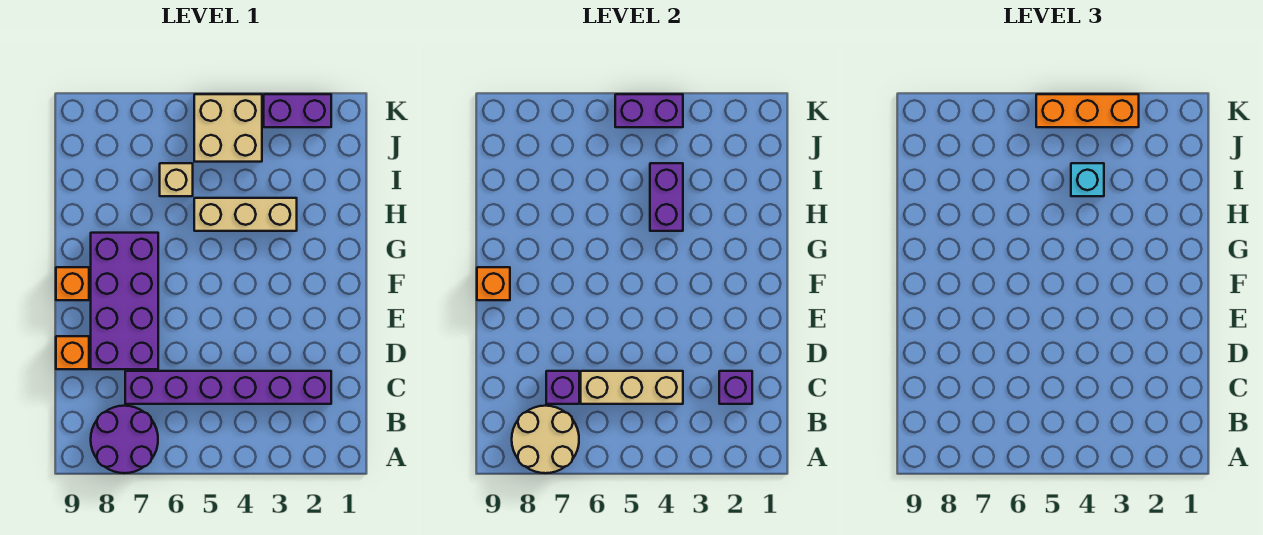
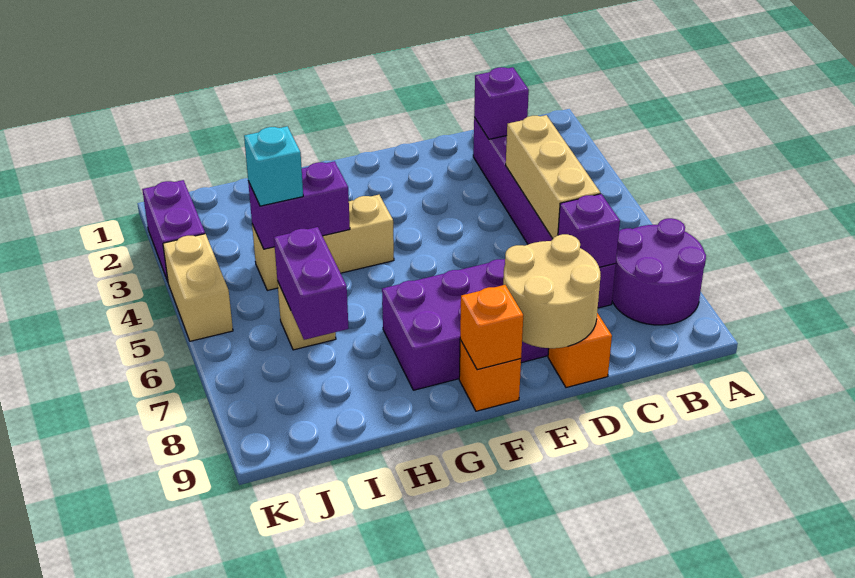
tan round brick A7:B8 level 2 -> tan round brick D8:E9 level 2
tan brick H3:H5 level 1 -> tan brick G4:I4 level 1
tan brick J4:K5 level 1 -> tan brick K4:K5 level 1
orange brick K3:K5 level 3 -> none
purple brick K4:K5 level 2 -> purple brick I6:I7 level 2

